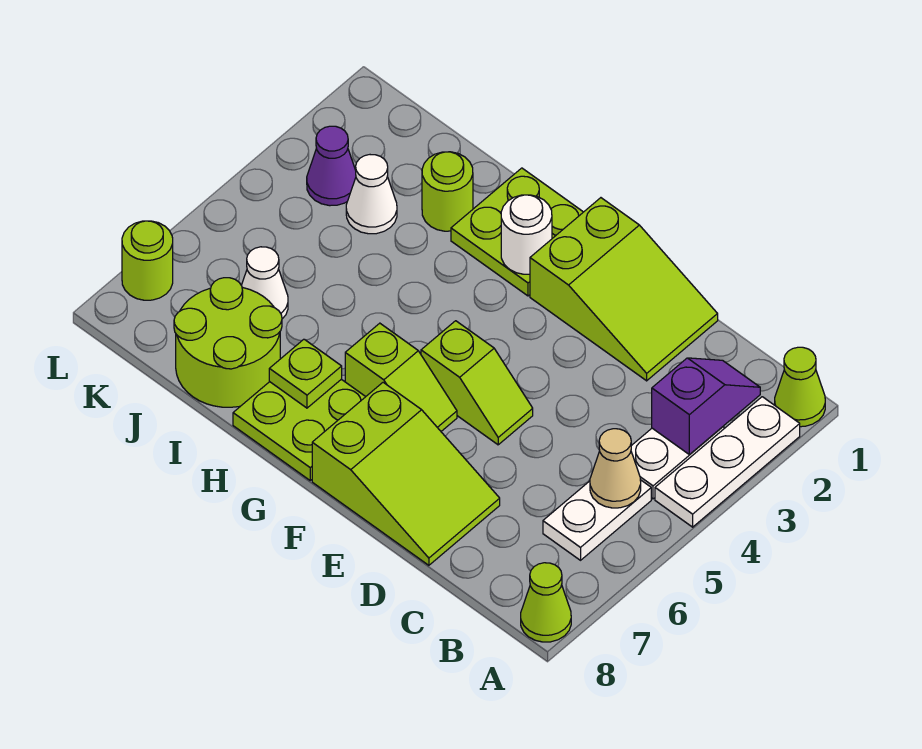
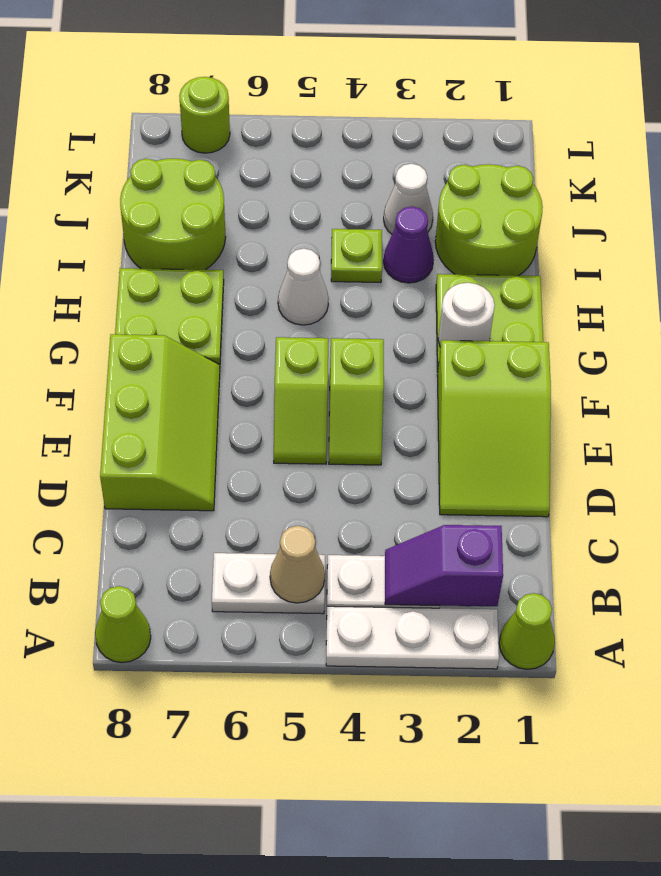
purple slope B2:B3 level 2 top 3 -> purple slope B2:B3 level 2 top 2
lime slope D7:F8 level 1 top F -> lime slope D7:F8 level 1 top 8
lime slope F6:G6 level 1 top G -> lime slope E4:F4 level 1 top F
lime plate H7 level 2 -> lime plate I4 level 1
lime round brick I2 level 1 -> lime round brick I1:J2 level 1
white cone J6 level 1 -> white cone H5 level 1
purple cone K3 level 1 -> purple cone I3 level 1

